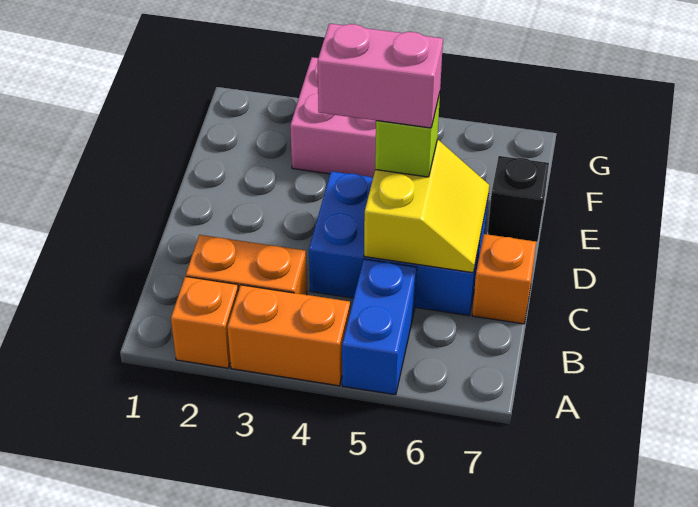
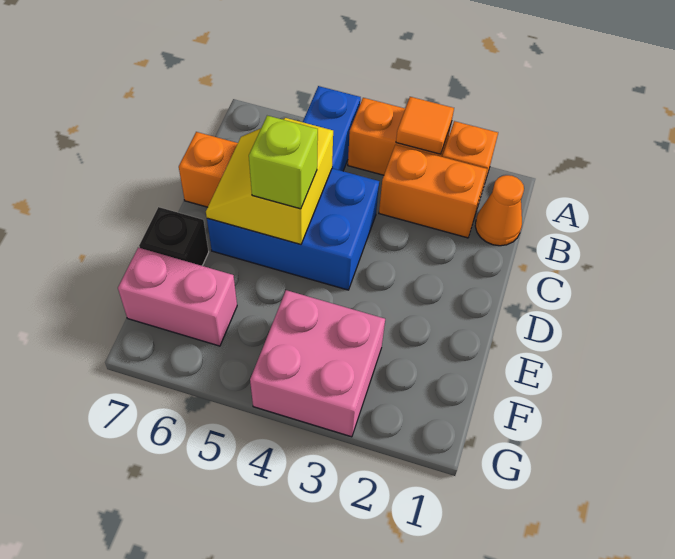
none -> orange tile A3 level 2
none -> orange cone B1 level 1
pink brick D4:D5 level 4 -> pink brick F6:F7 level 1

